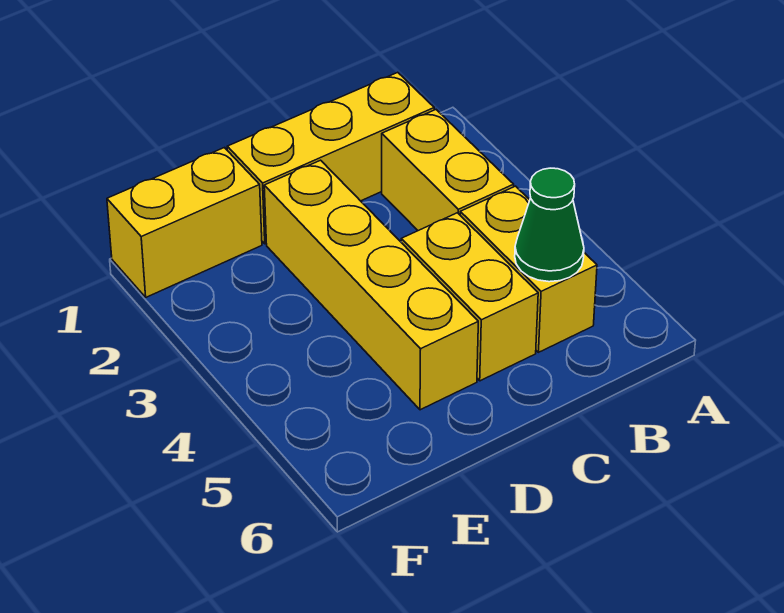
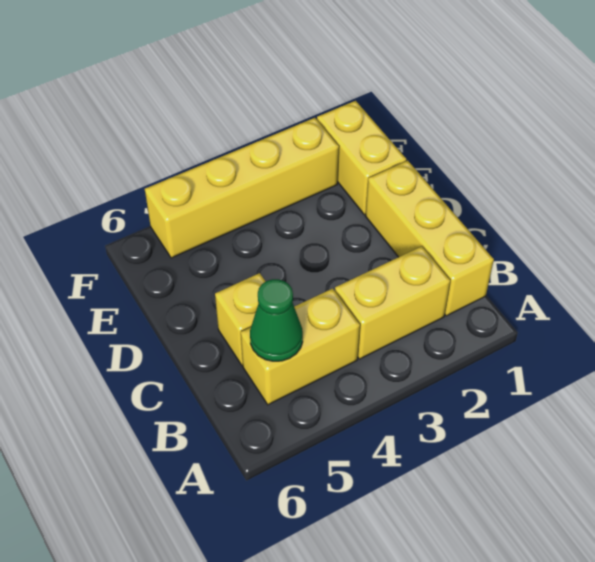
yellow brick C4:C5 level 1 -> yellow brick C5 level 1
yellow brick D2:D5 level 1 -> yellow brick F2:F5 level 1

